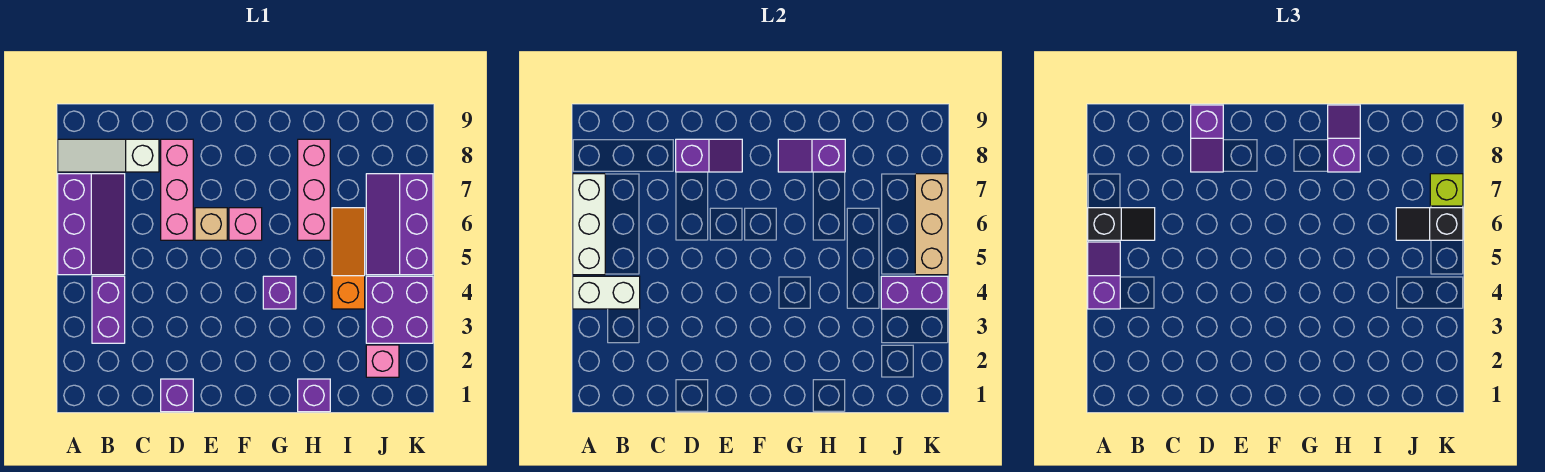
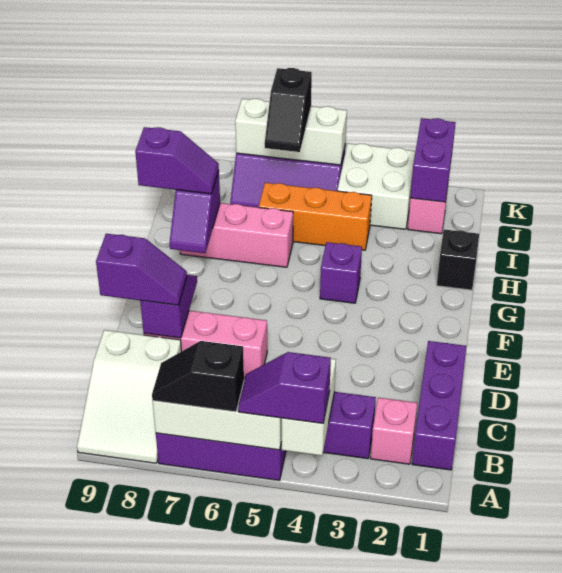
black slope A6:B6 level 3 top A -> black slope A6:A7 level 3 top 6
white slope A8:C8 level 1 top C -> white slope A8:C9 level 1 top C
purple brick D1 level 1 -> purple brick B1:D1 level 1
tan brick E6 level 1 -> none
pink brick F6 level 1 -> pink brick B2 level 1
purple brick H1 level 1 -> black brick H1 level 1
purple slope H8:H9 level 3 top 8 -> purple slope H8:H9 level 3 top 9
orange slope I4:I6 level 1 top 4 -> orange brick I4:I6 level 1
purple brick J3:K4 level 1 -> white brick J3:K4 level 1
purple brick J4:K4 level 2 -> purple brick J2:K2 level 2
tan brick K5:K7 level 2 -> white brick K5:K7 level 2
lime brick K7 level 3 -> none

